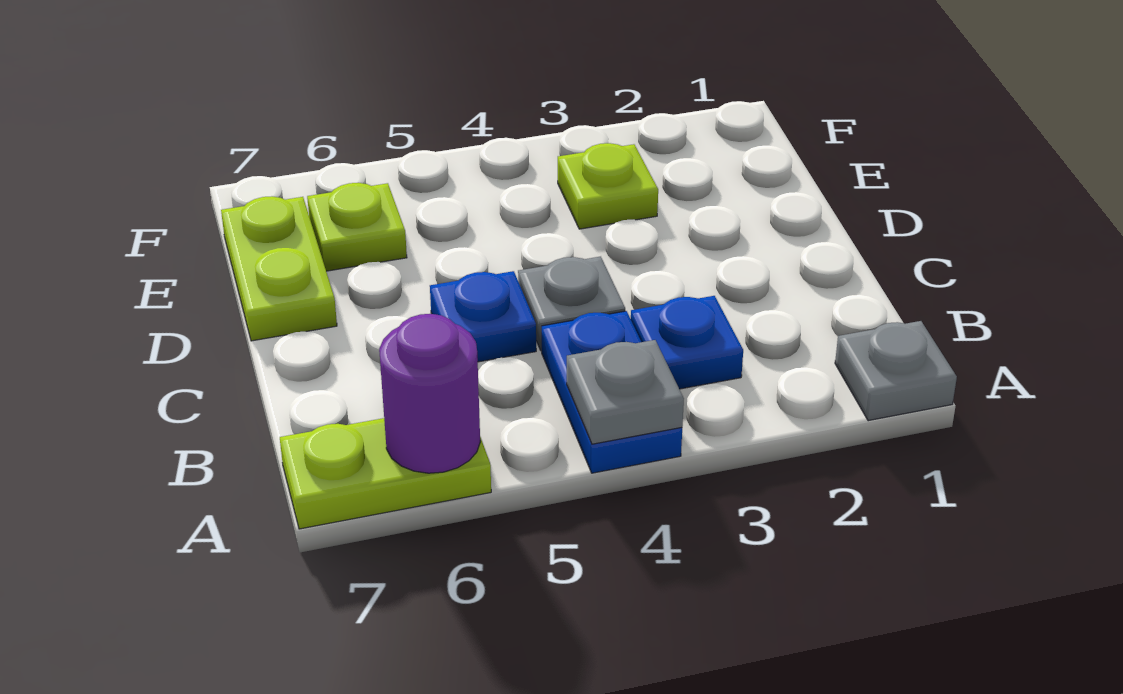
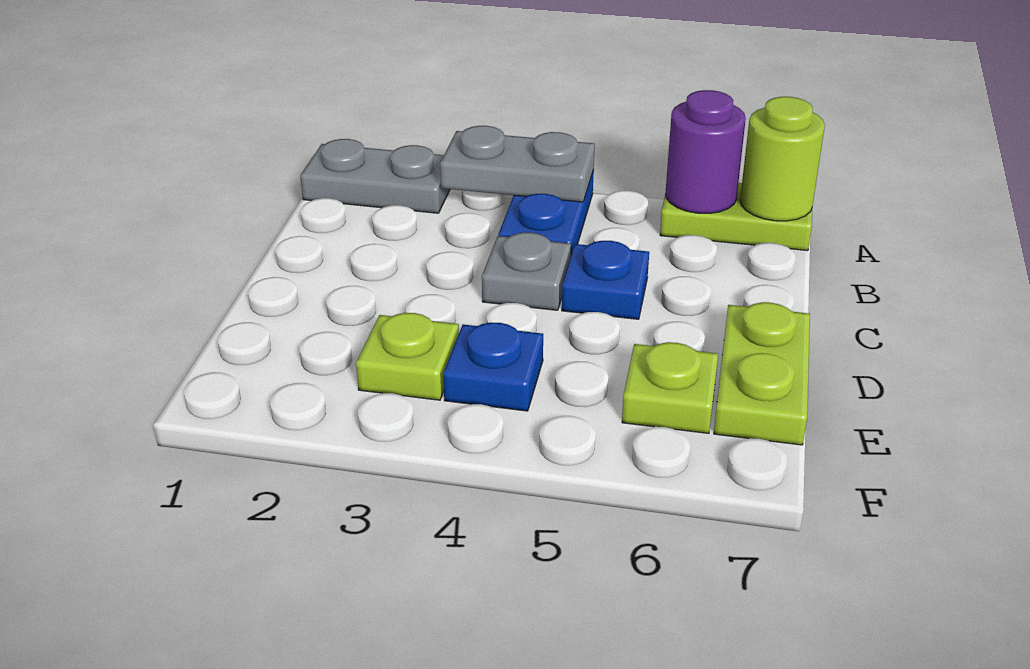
grey plate A1 level 1 -> grey plate A1:A2 level 1
grey plate A4 level 2 -> grey plate A3:A4 level 2
none -> lime round brick A7 level 2
blue plate B3 level 1 -> blue plate E4 level 1

